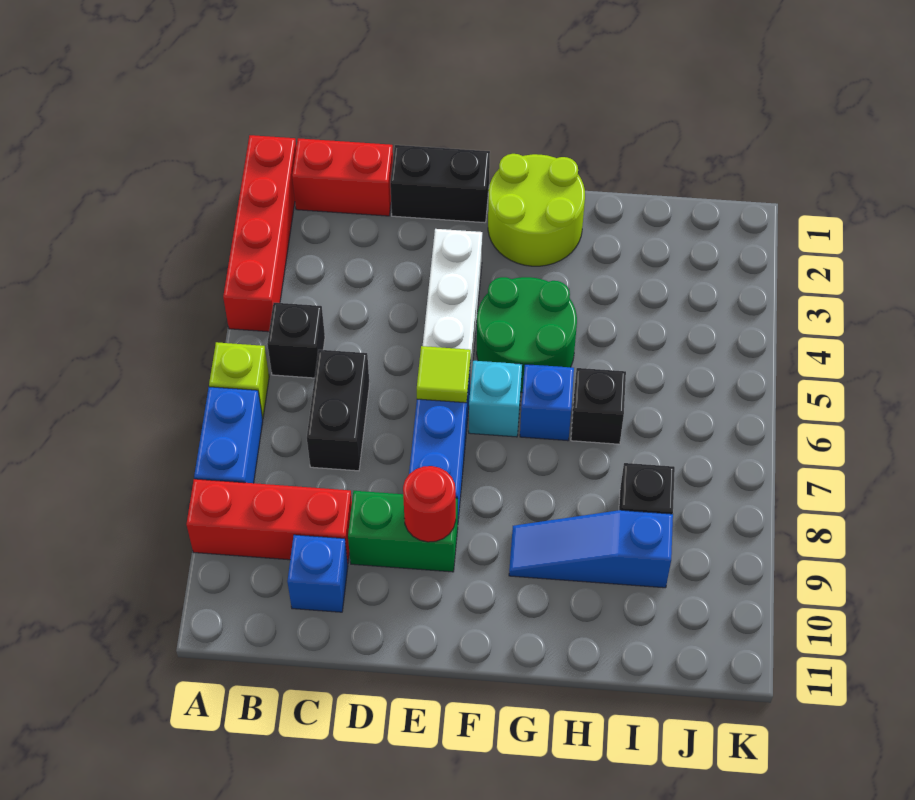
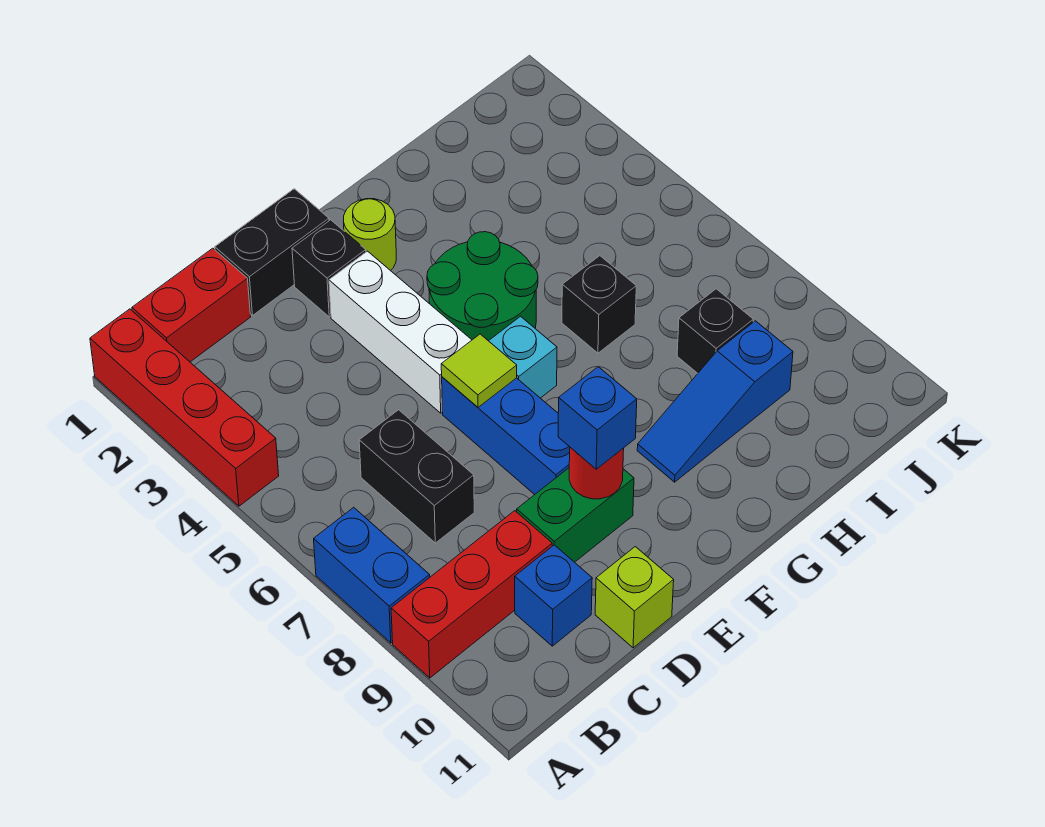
lime brick A6 level 1 -> lime brick D11 level 1
black brick B5 level 1 -> black brick E2 level 1
lime round brick F1:G2 level 1 -> lime round brick F2 level 1
blue brick G6 level 1 -> blue brick E9 level 3

